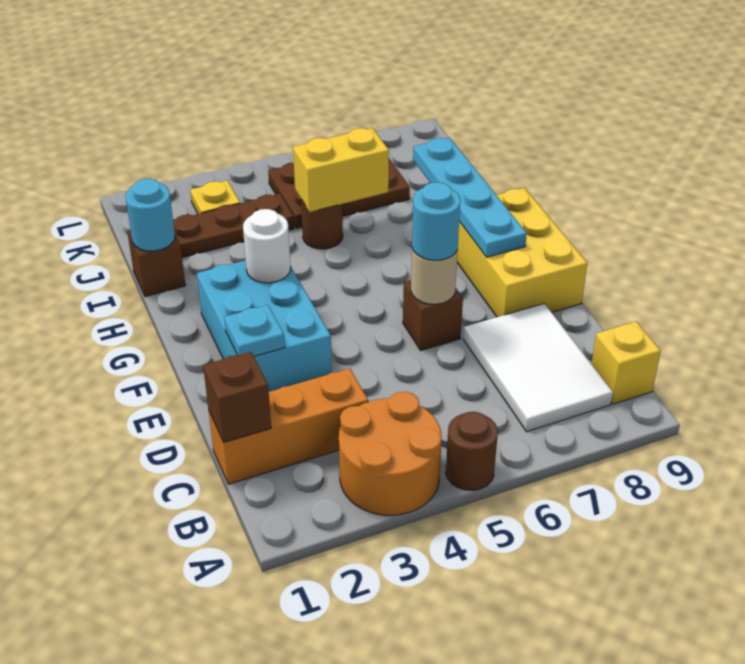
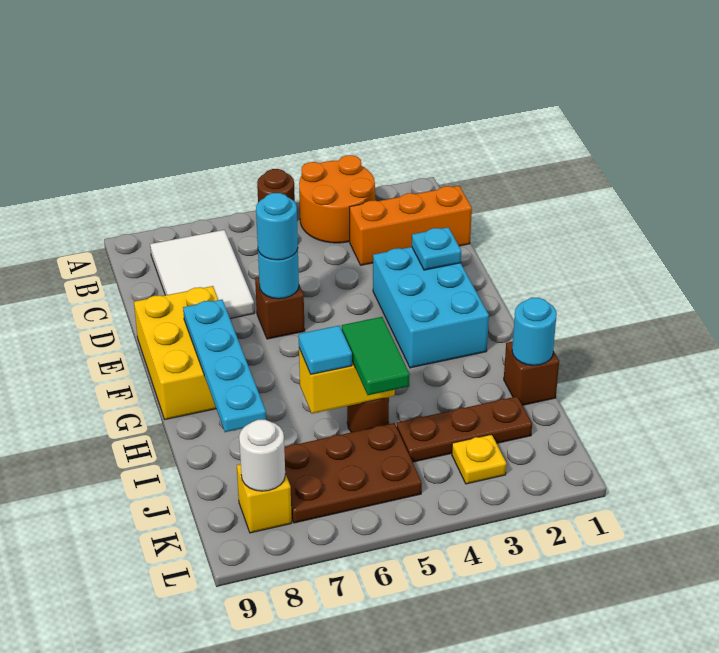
yellow brick B9 level 1 -> yellow brick K8 level 1
brown brick C1 level 2 -> none
tan round brick E6 level 2 -> cyan round brick E6 level 2
white round brick G3 level 2 -> white round brick K8 level 2
none -> green tile I5:J5 level 3
none -> cyan tile I6 level 3

